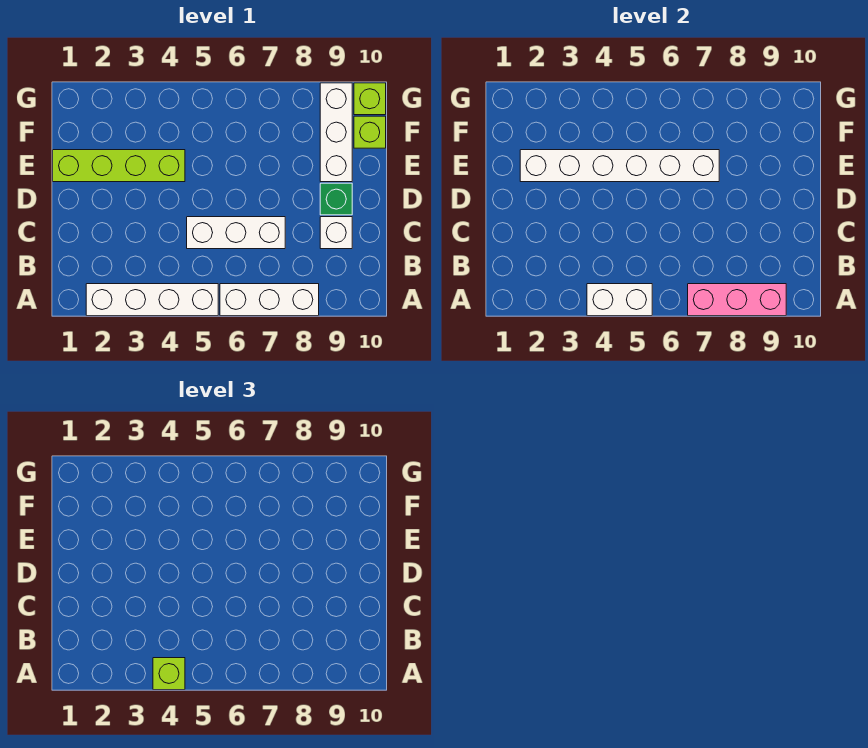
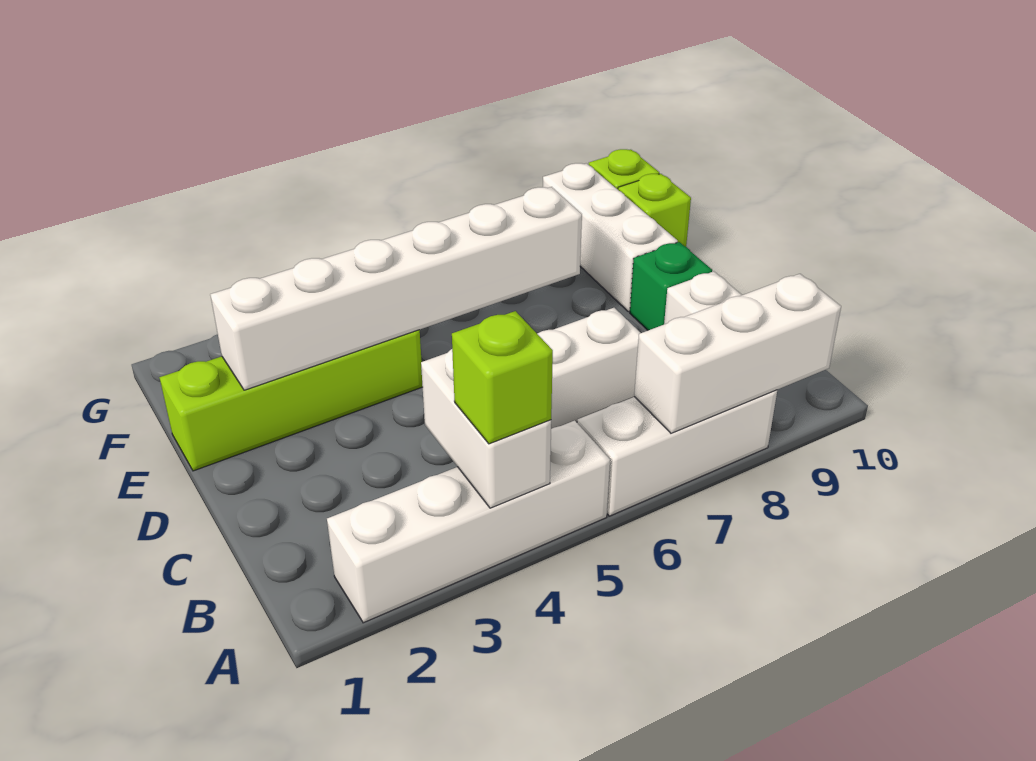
white brick A4:A5 level 2 -> white brick A4:B4 level 2
pink brick A7:A9 level 2 -> white brick A7:A9 level 2

